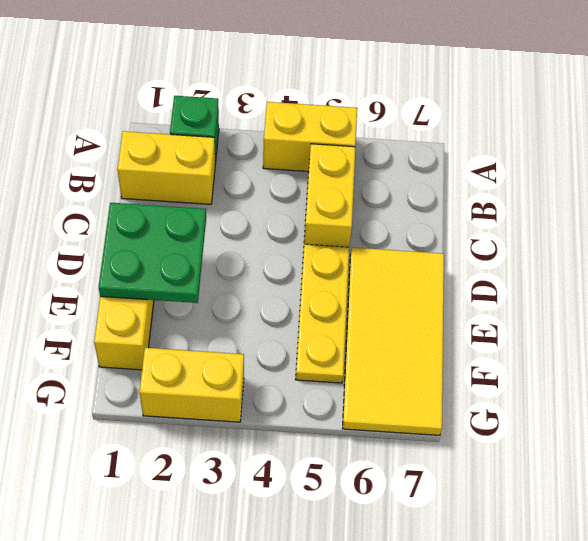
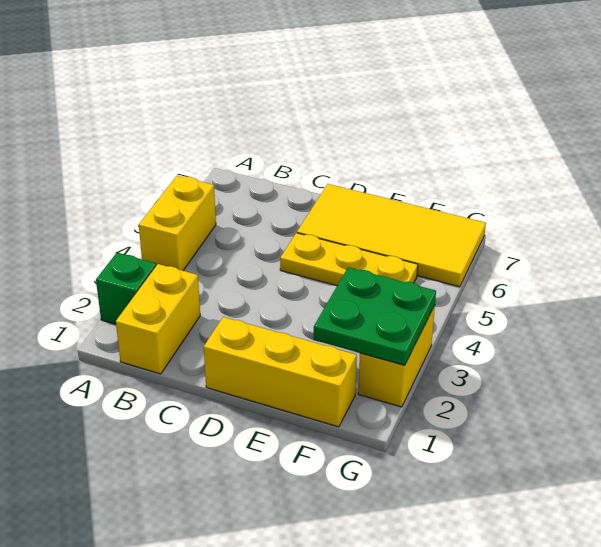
yellow brick B5:C5 level 1 -> none
green plate D1:E2 level 2 -> green plate F2:G3 level 2

